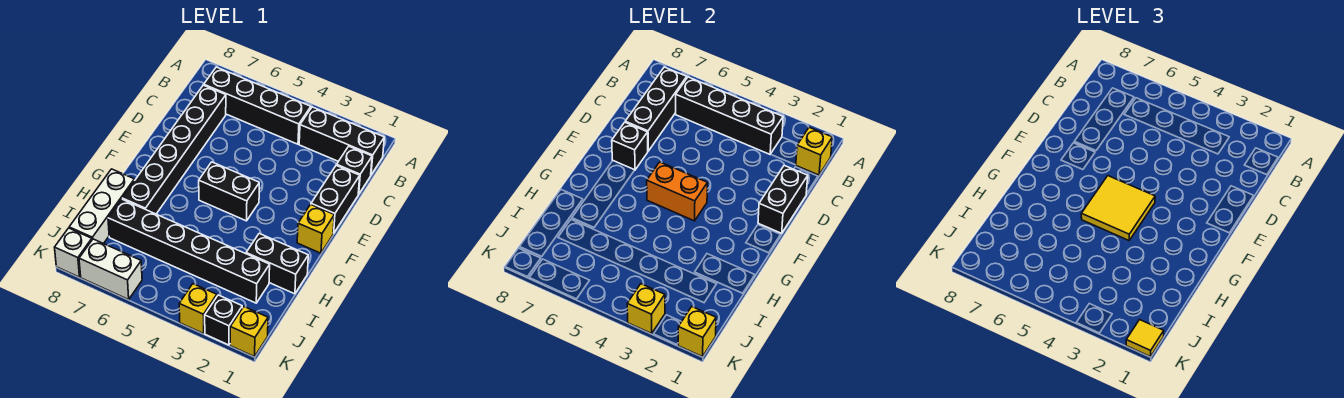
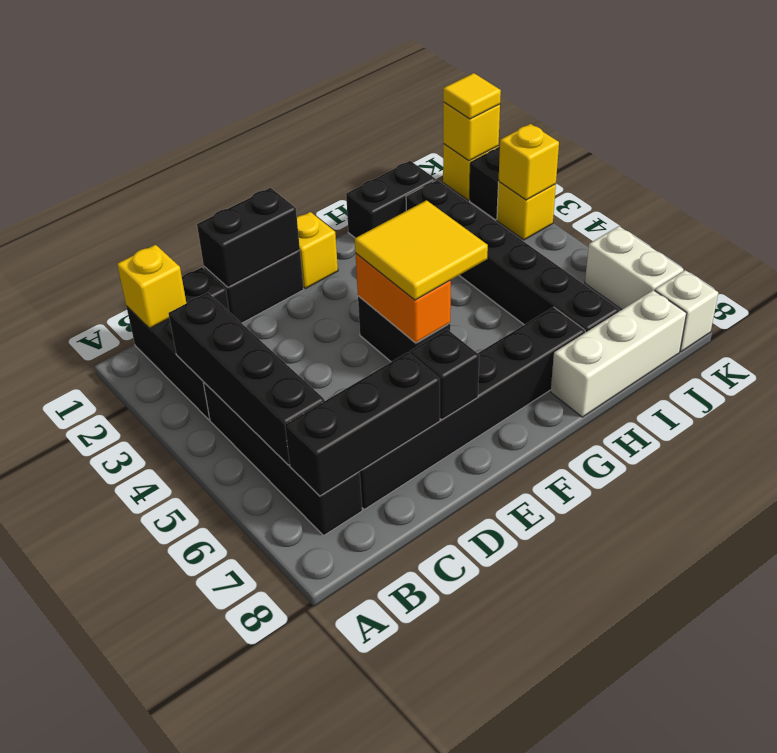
black brick H1:H2 level 1 -> black brick H1:I1 level 1

